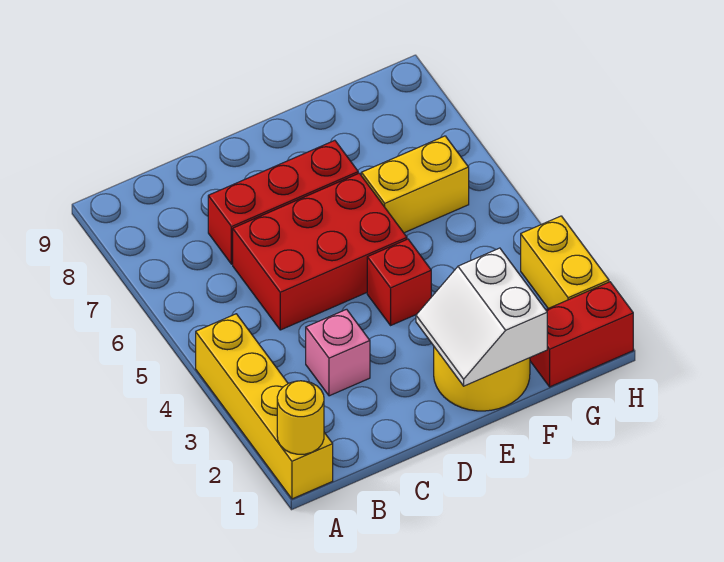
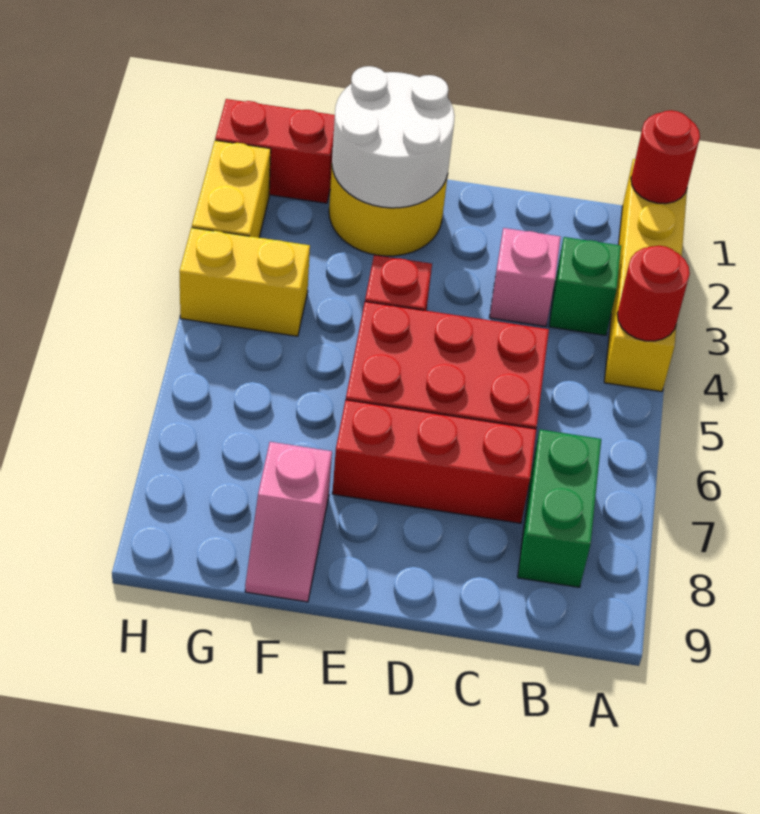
yellow round brick A1 level 2 -> red round brick A1 level 2
none -> red round brick A4 level 2
none -> green brick B3 level 1
none -> green brick B7:B8 level 1
white slope E1:F2 level 2 top F -> white round brick E1:F2 level 2
yellow brick F6:G6 level 1 -> yellow brick G4:H4 level 1
none -> pink slope F8:F9 level 1 top 8

